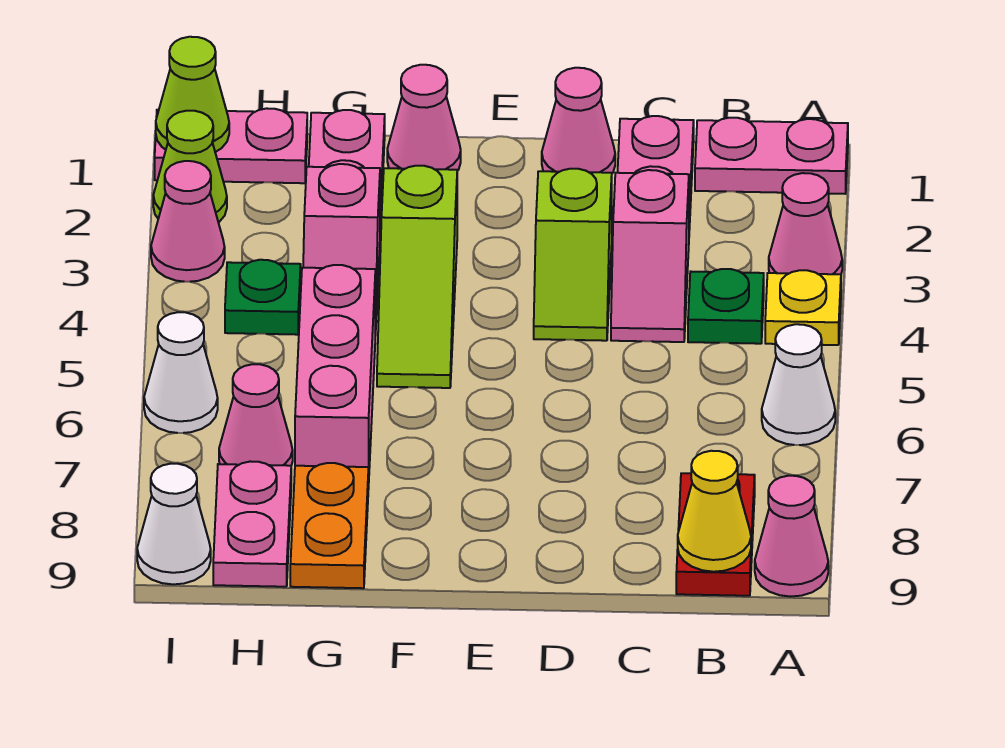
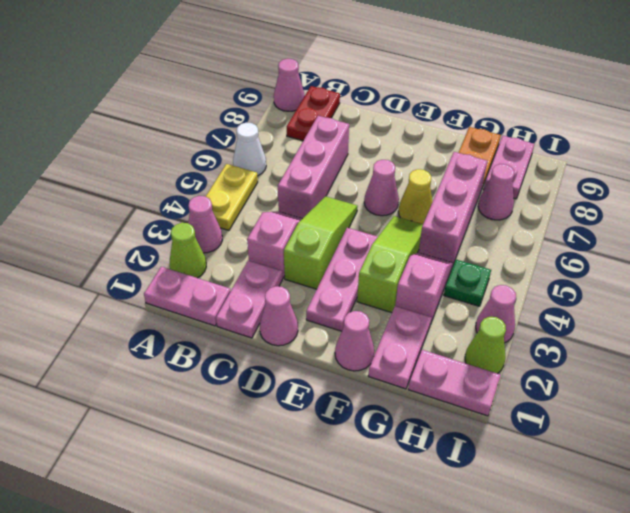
yellow plate A4 level 1 -> yellow plate A4:A5 level 1
green plate B4 level 1 -> none
yellow cone B9 level 2 -> yellow cone F6 level 1
none -> pink brick C5:C7 level 1
lime slope D3:D4 level 1 top 3 -> lime slope D3:D5 level 1 top 3
none -> pink plate E2:E4 level 1
none -> pink cone E6 level 1
lime cone I1 level 2 -> lime cone A2 level 1
white cone I6 level 1 -> none
white cone I9 level 1 -> none

